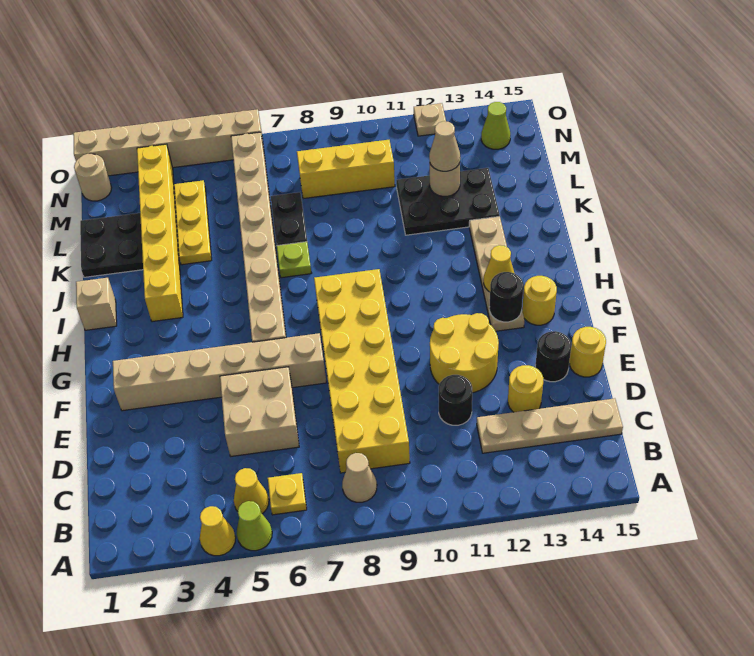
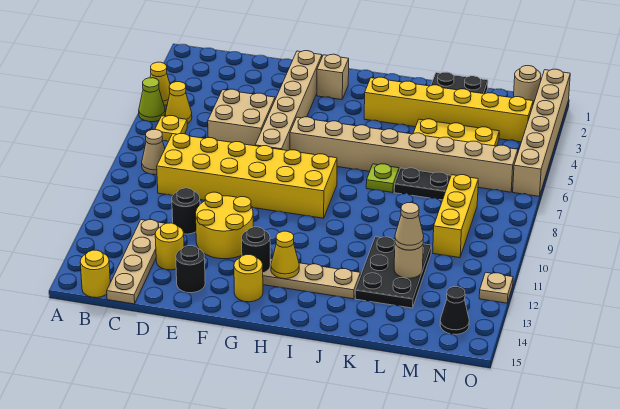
yellow round brick E15 level 1 -> yellow round brick B15 level 1
tan brick I1 level 1 -> tan brick G2 level 1
lime cone N14 level 1 -> black cone N14 level 1

